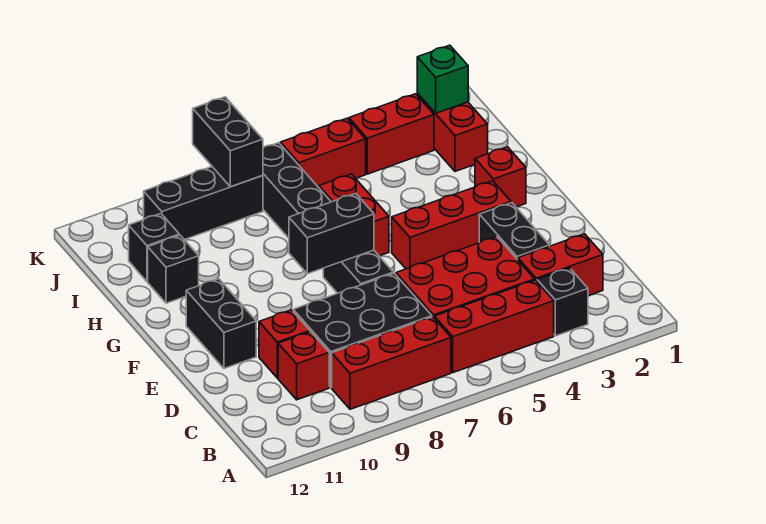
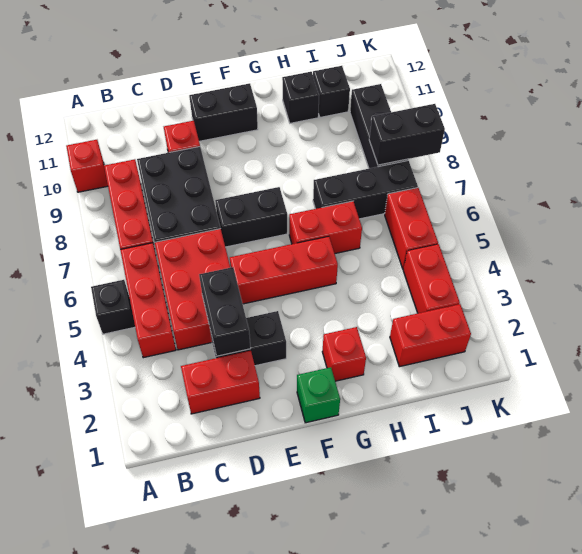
black brick B3 level 1 -> black brick A5 level 1
red brick C2:C3 level 1 -> red brick C2:D2 level 1
red brick C10 level 1 -> red brick A10 level 1
red brick F3:F5 level 1 -> red brick E5:G5 level 1
black brick F7:F8 level 2 -> black brick D3:D4 level 2
green brick J2 level 2 -> green brick F1 level 1

